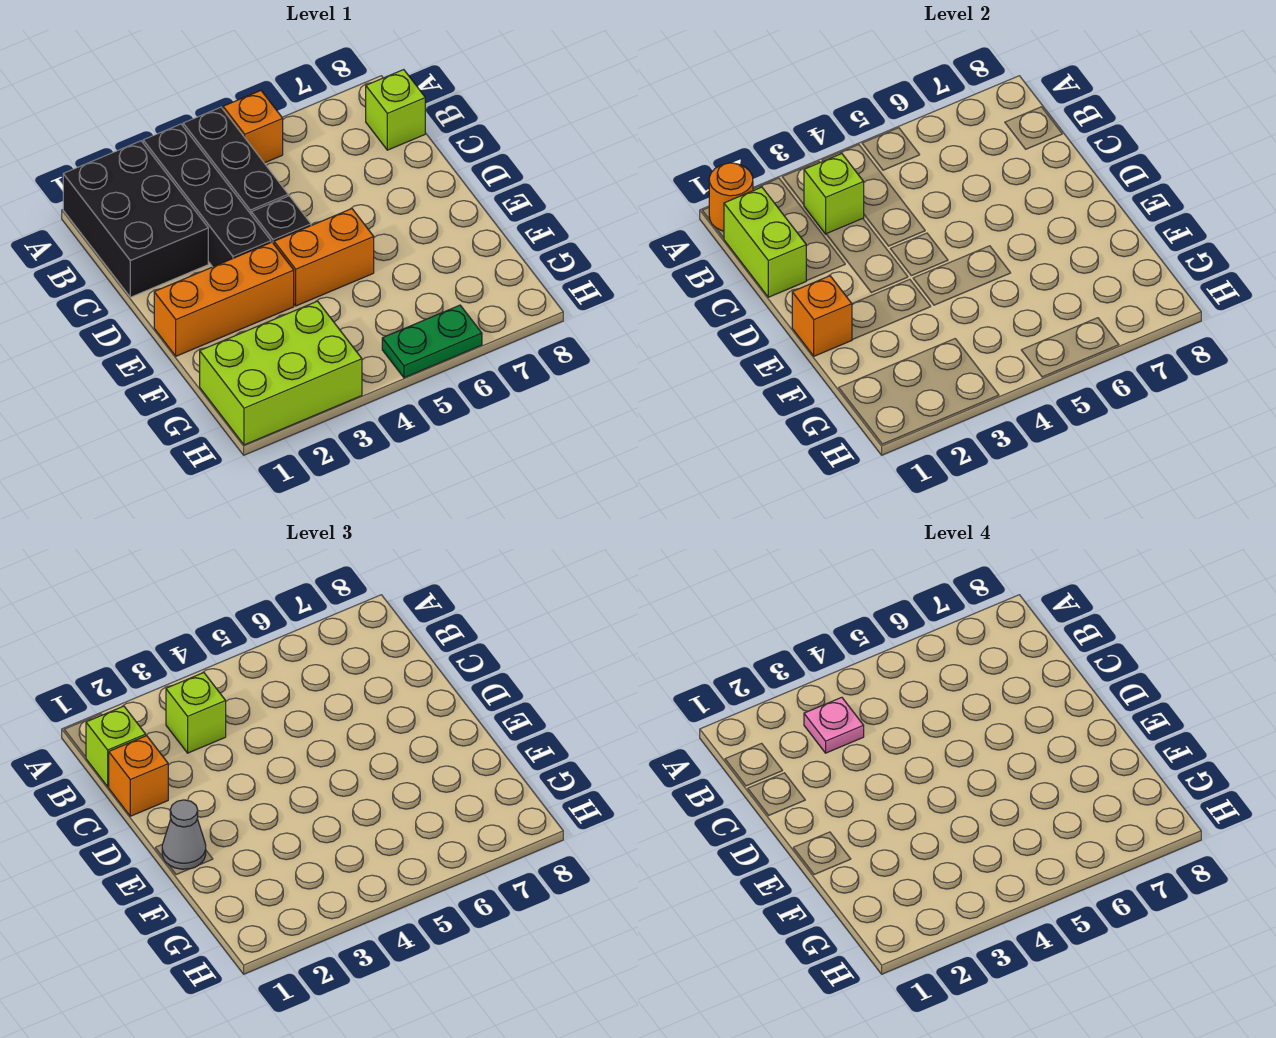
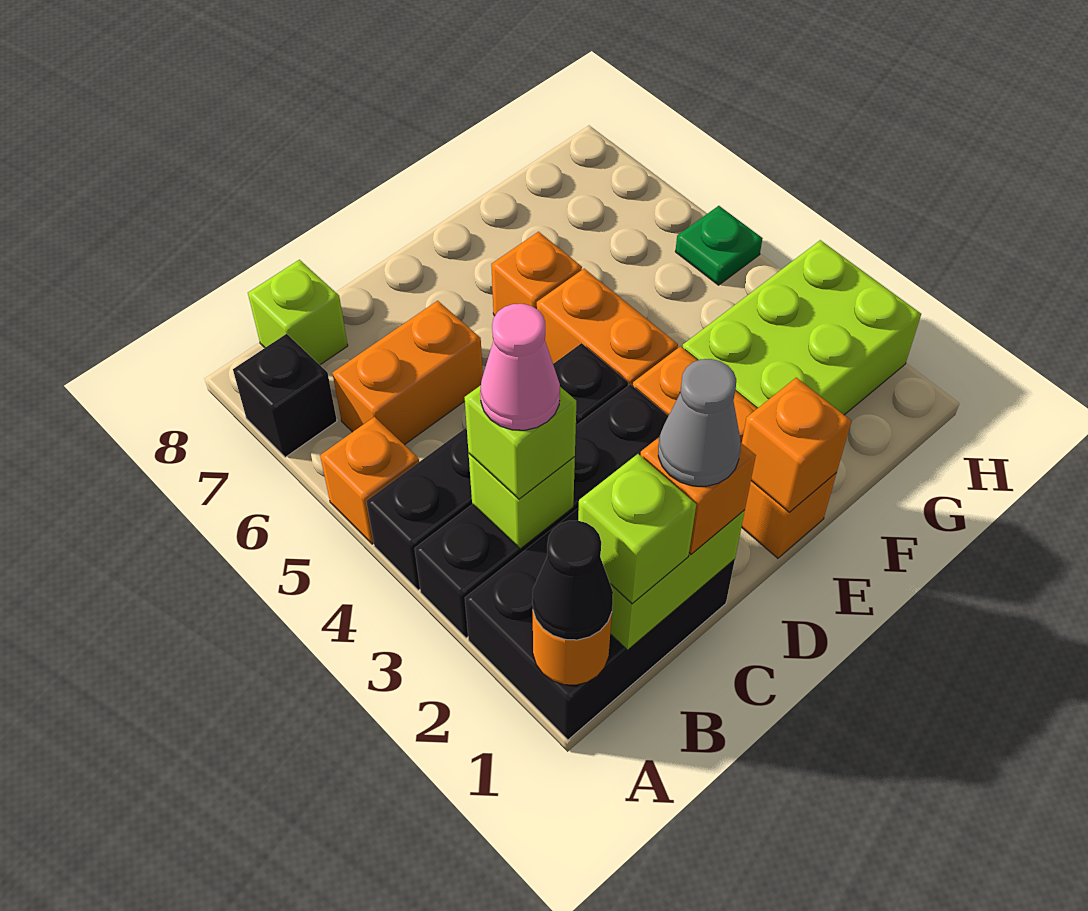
none -> black cone A1 level 3
none -> black brick A7 level 1
pink plate B3 level 4 -> pink cone B3 level 4
none -> orange brick B6:C6 level 1
grey cone E1 level 3 -> grey cone C1 level 4
none -> orange brick E6 level 1
lime brick G1:H3 level 1 -> lime brick F2:H3 level 1
green plate H5:H6 level 1 -> green plate H5 level 1

